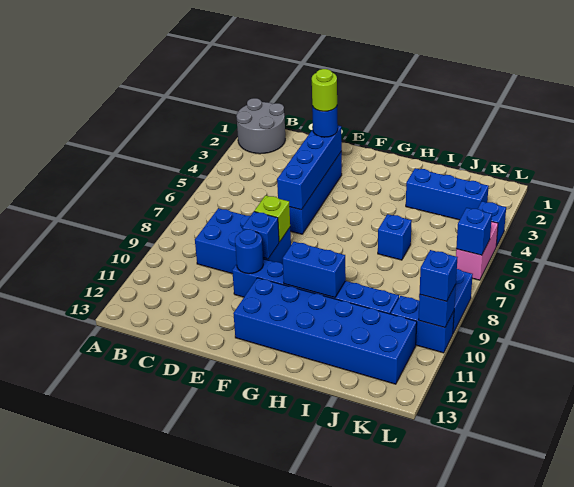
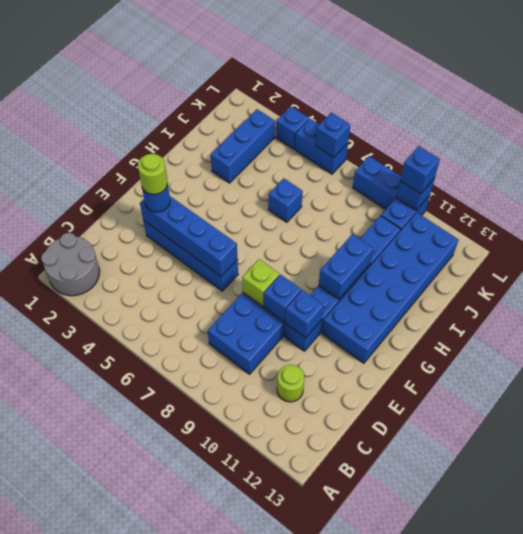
none -> lime round brick C11 level 1
blue round brick E10 level 2 -> blue brick E10 level 2
pink brick L5:L6 level 1 -> blue brick L5:L6 level 1

